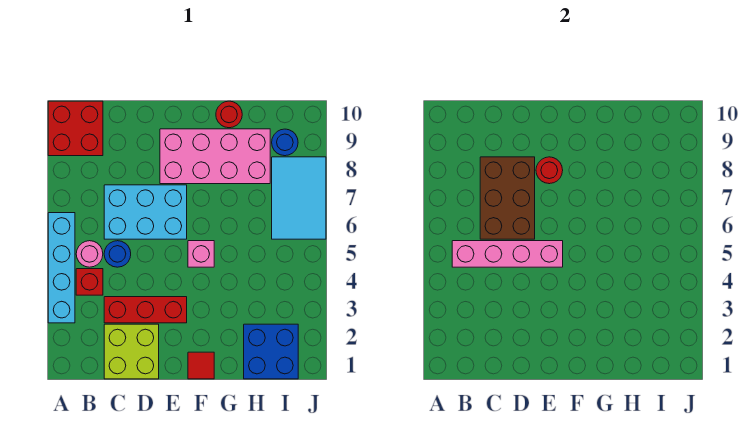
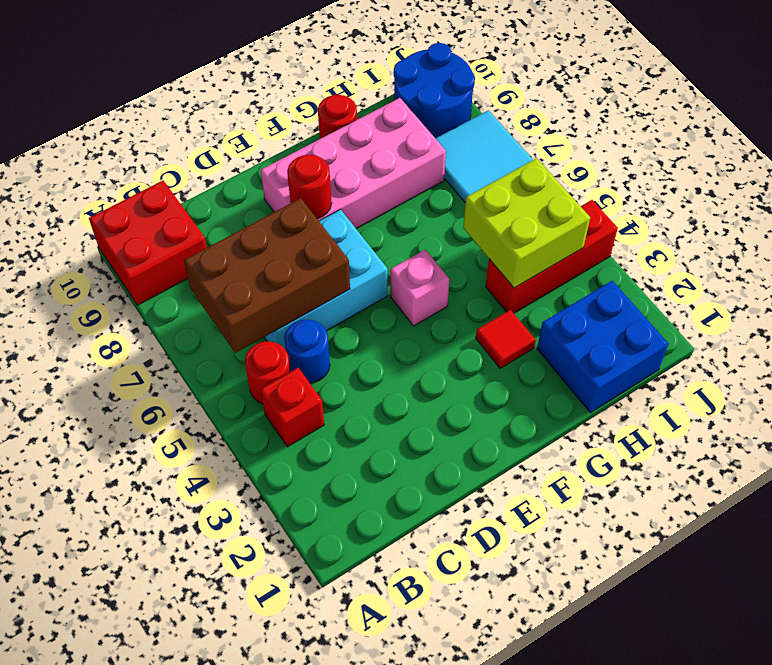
cyan brick A3:A6 level 1 -> none
pink round brick B5 level 1 -> red round brick B5 level 1
pink brick B5:E5 level 2 -> none
lime brick C1:D2 level 1 -> lime brick H4:I5 level 2
red brick C3:E3 level 1 -> red brick H4:J4 level 1
brown brick C6:D8 level 2 -> brown brick B6:D7 level 2
red tile F1 level 1 -> red tile G3 level 1
blue round brick I9 level 1 -> blue round brick I9:J10 level 1

